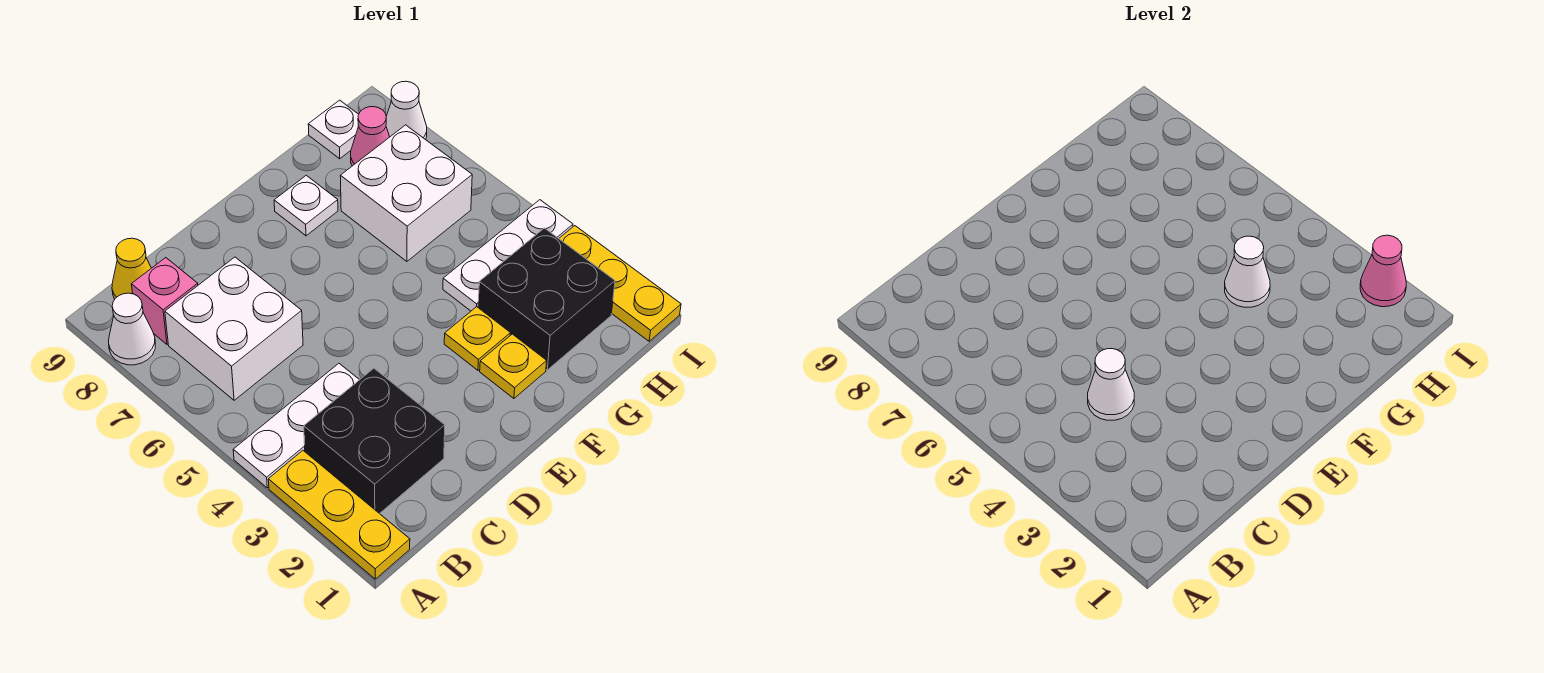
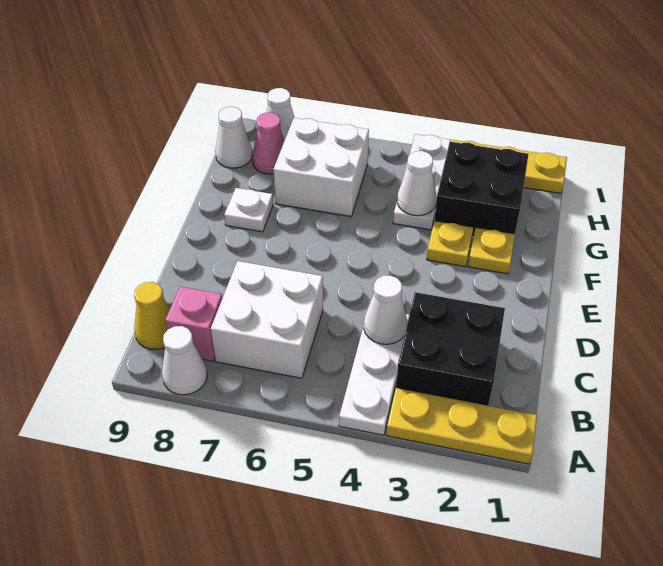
white plate H9 level 1 -> white cone H9 level 1
pink cone I2 level 2 -> none

